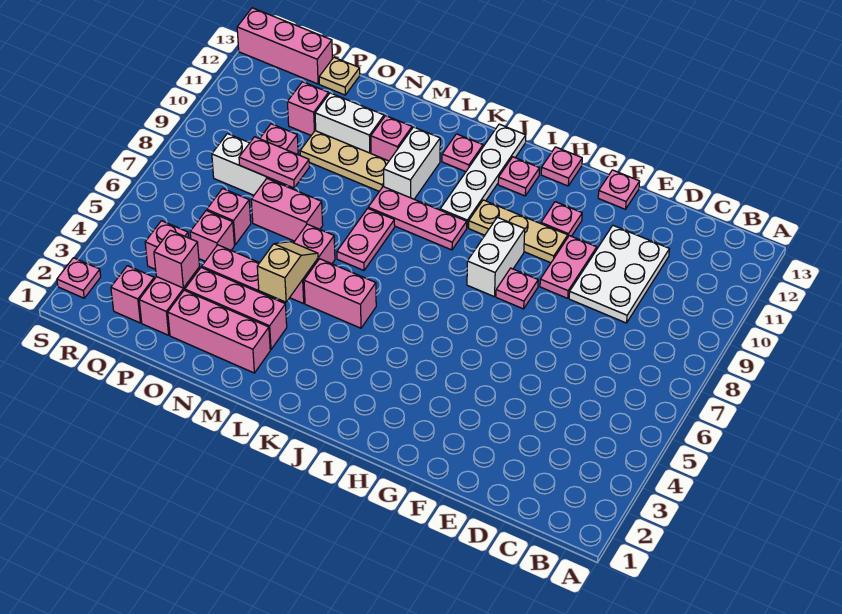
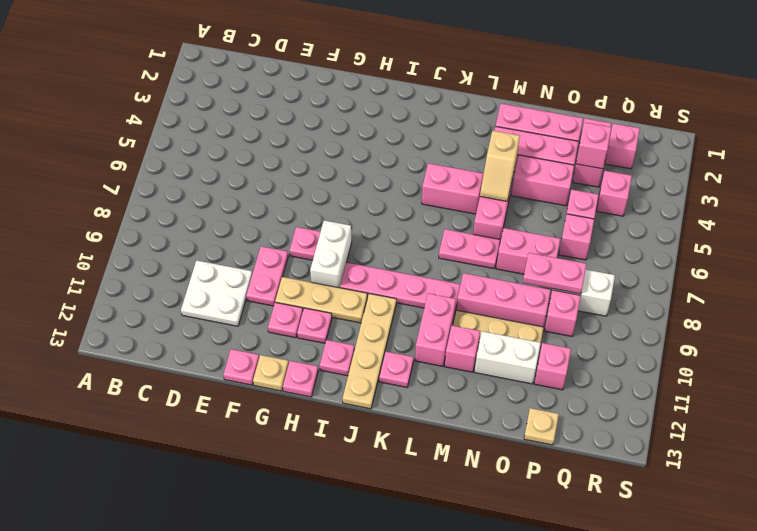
white plate D9:E11 level 1 -> white plate D10:E11 level 1
none -> tan plate G13 level 1
pink plate J9:L9 level 1 -> pink plate I9:L9 level 1
white plate J10:J13 level 1 -> tan plate J10:J13 level 1
pink plate L7:L8 level 1 -> pink plate L7:M7 level 1
white brick L10:L11 level 1 -> pink brick L10:L11 level 1
pink brick Q13:S13 level 1 -> pink brick M9:O9 level 1
pink plate S2 level 1 -> pink plate H11 level 1

